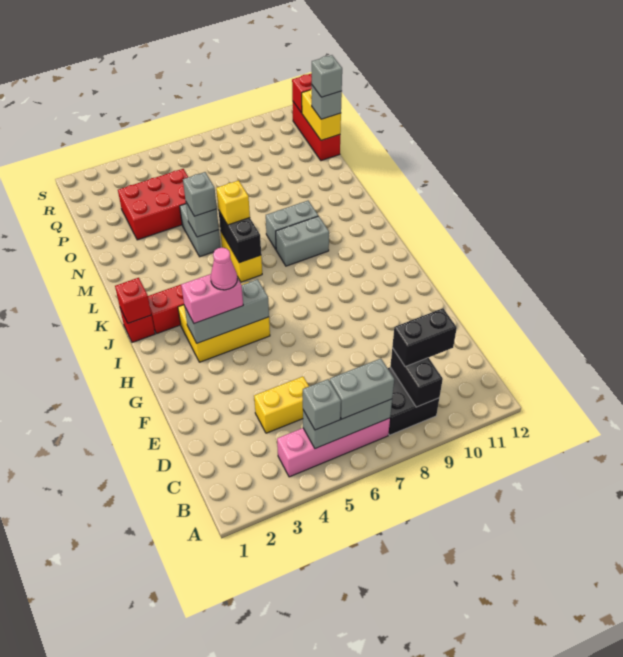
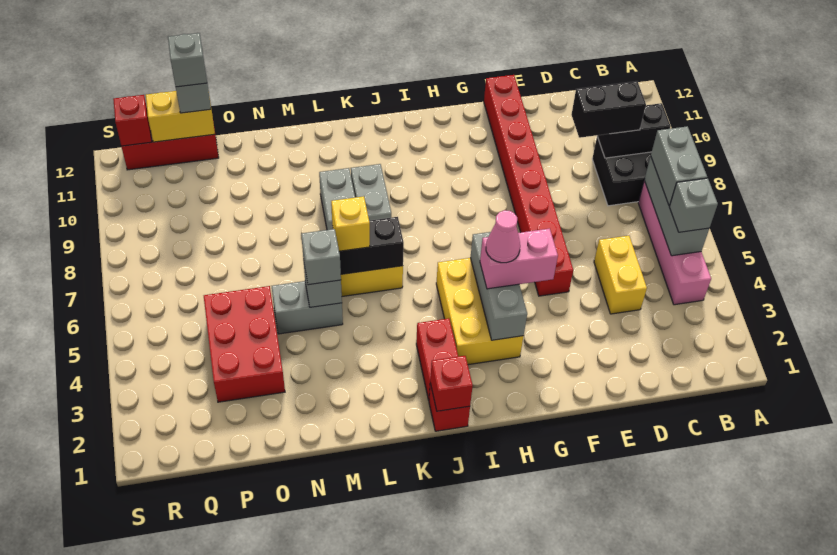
black brick C9:C10 level 3 -> black brick C9:D9 level 3
none -> red brick F5:F12 level 1
pink brick H3:H4 level 3 -> pink brick G4:H4 level 3

